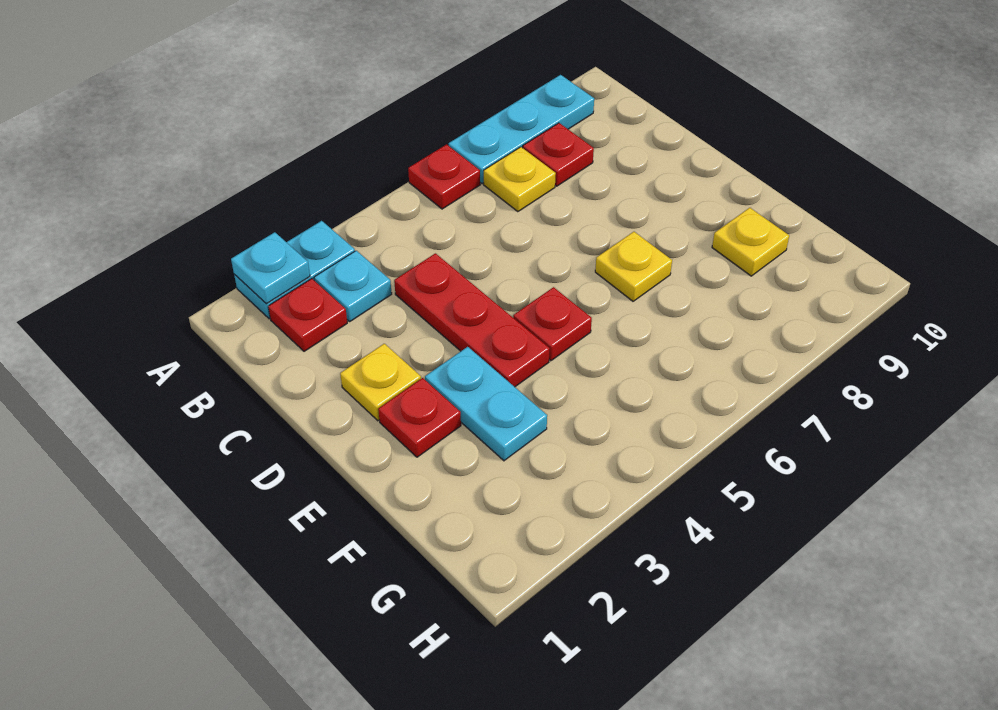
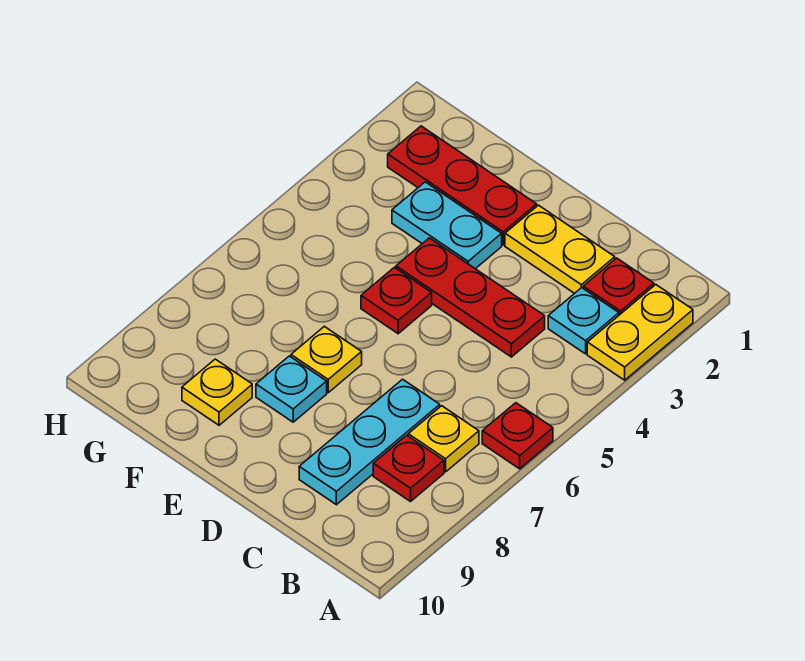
cyan plate A2:A3 level 1 -> yellow plate A2:A3 level 1
cyan plate A2 level 2 -> cyan plate E8 level 1
cyan plate A7:A9 level 1 -> cyan plate C7:C9 level 1
yellow plate D2 level 1 -> yellow plate C2:D2 level 1
red plate E2 level 1 -> red plate E2:G2 level 1

